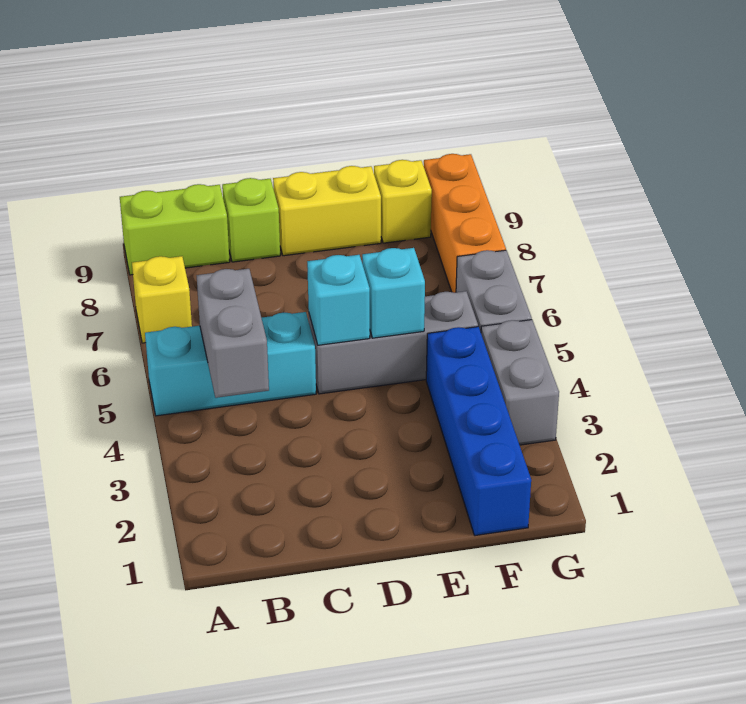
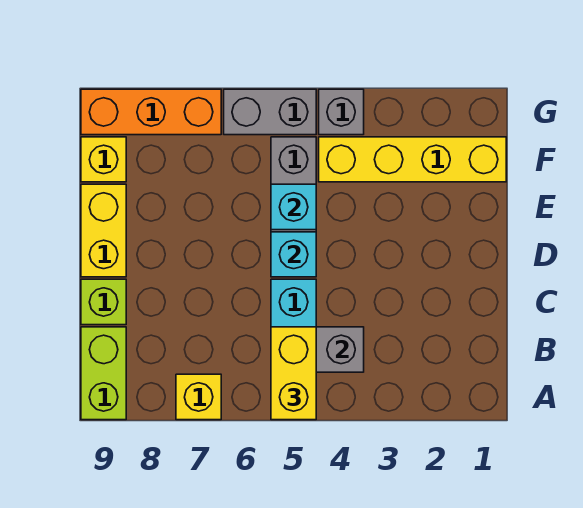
none -> yellow brick A5:B5 level 3
blue brick F1:F4 level 1 -> yellow brick F1:F4 level 1
grey brick G3:G4 level 1 -> grey brick G4 level 1

